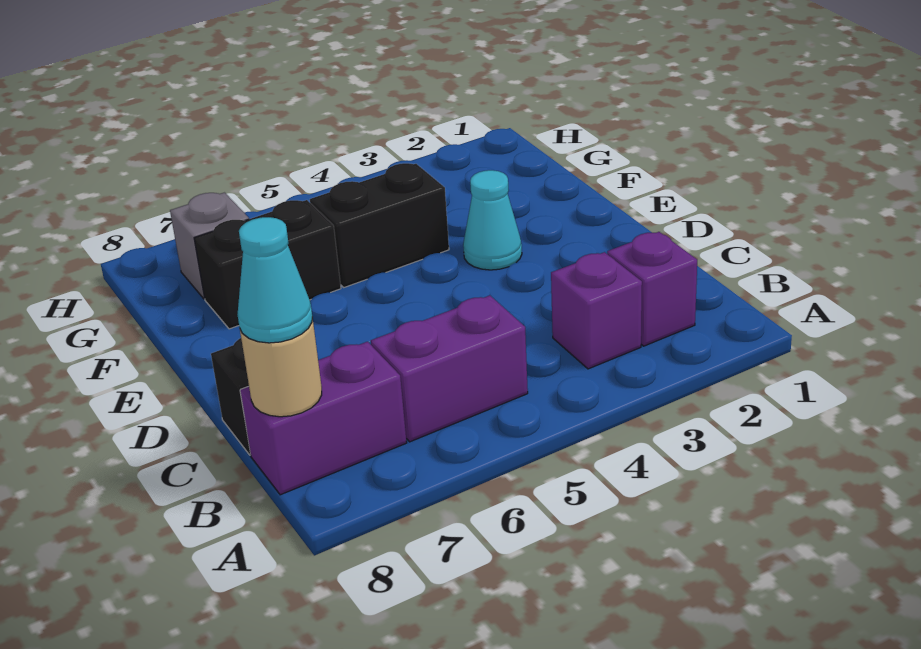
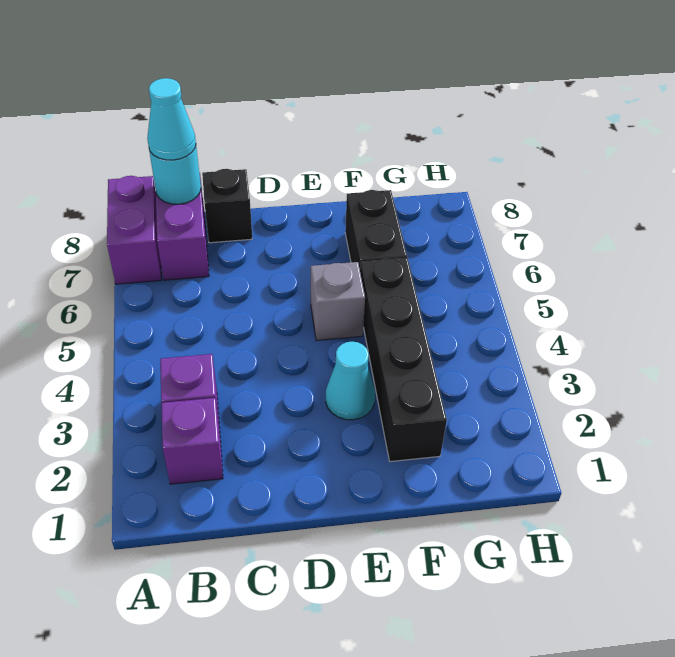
purple brick B5:B6 level 1 -> purple brick A7:A8 level 1
tan round brick B8 level 2 -> cyan round brick B8 level 2
black brick F4:F5 level 1 -> black brick F2:F5 level 1
grey brick G7 level 1 -> grey brick E5 level 1

